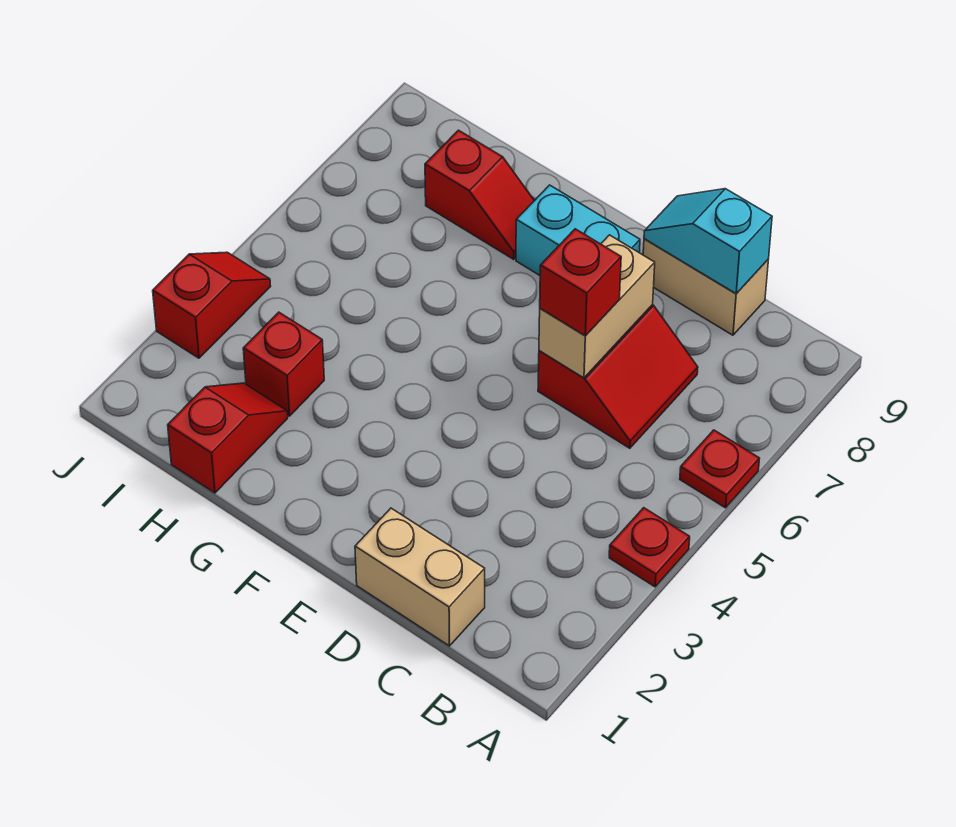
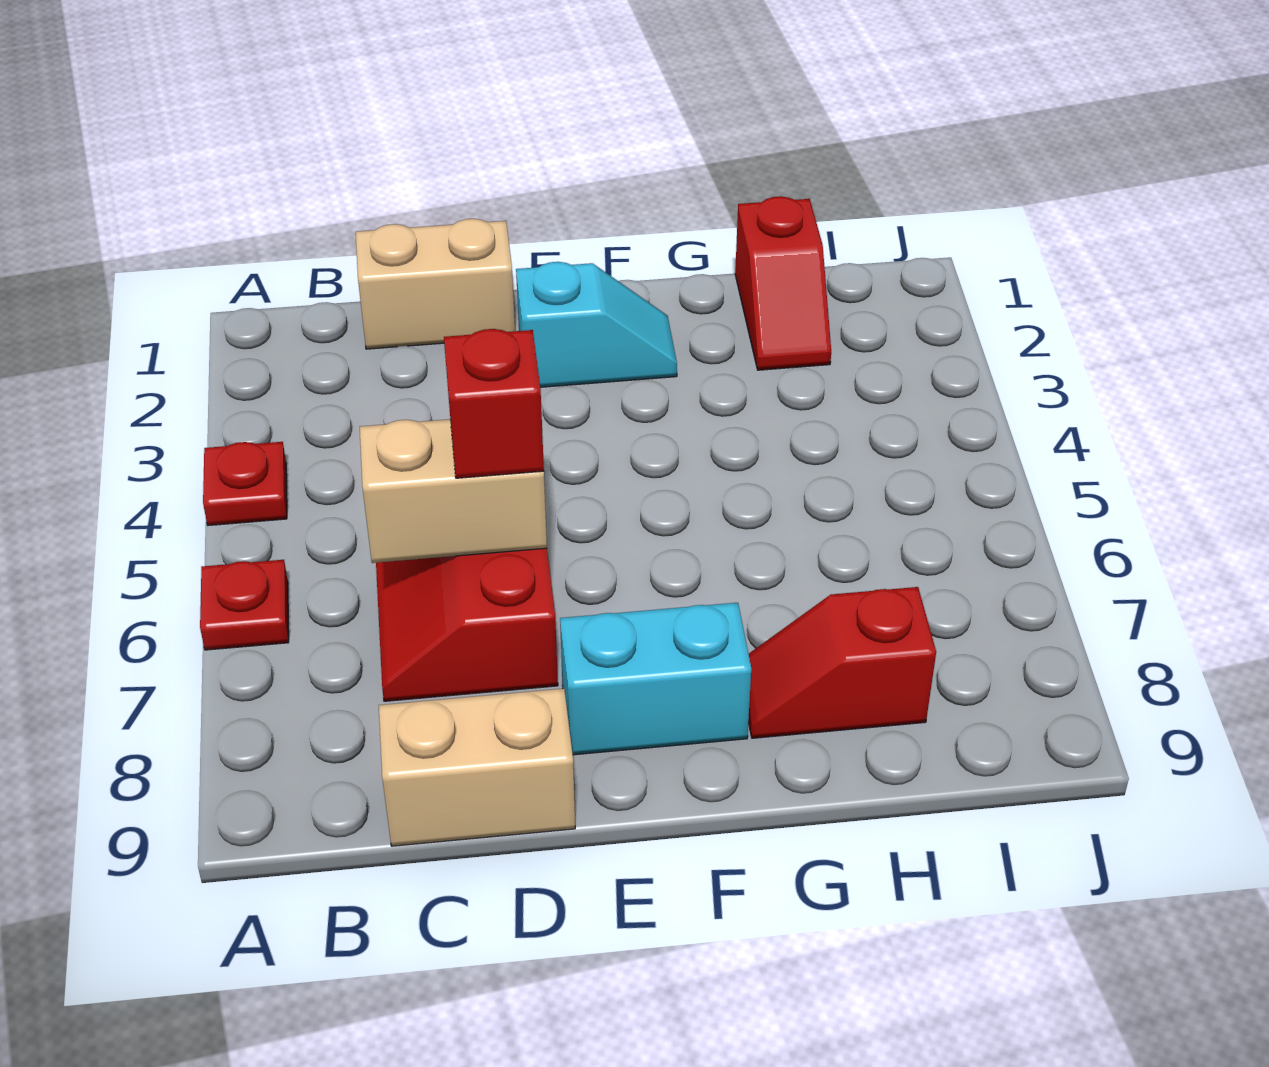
cyan slope C9:D9 level 2 top C -> cyan slope E2:F2 level 1 top E
tan brick D6:D7 level 2 -> tan brick C6:D6 level 2
red brick H3 level 1 -> none
red slope J3:J4 level 1 top 3 -> none

